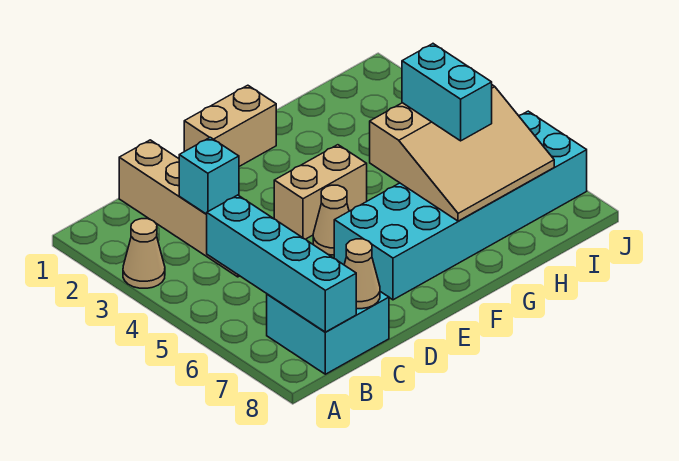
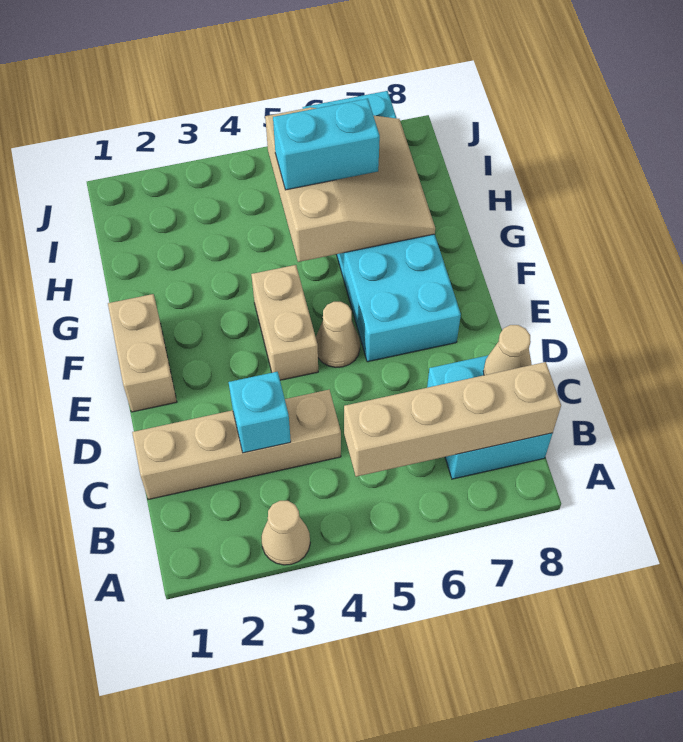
cyan brick B5:B8 level 2 -> tan brick B5:B8 level 2

